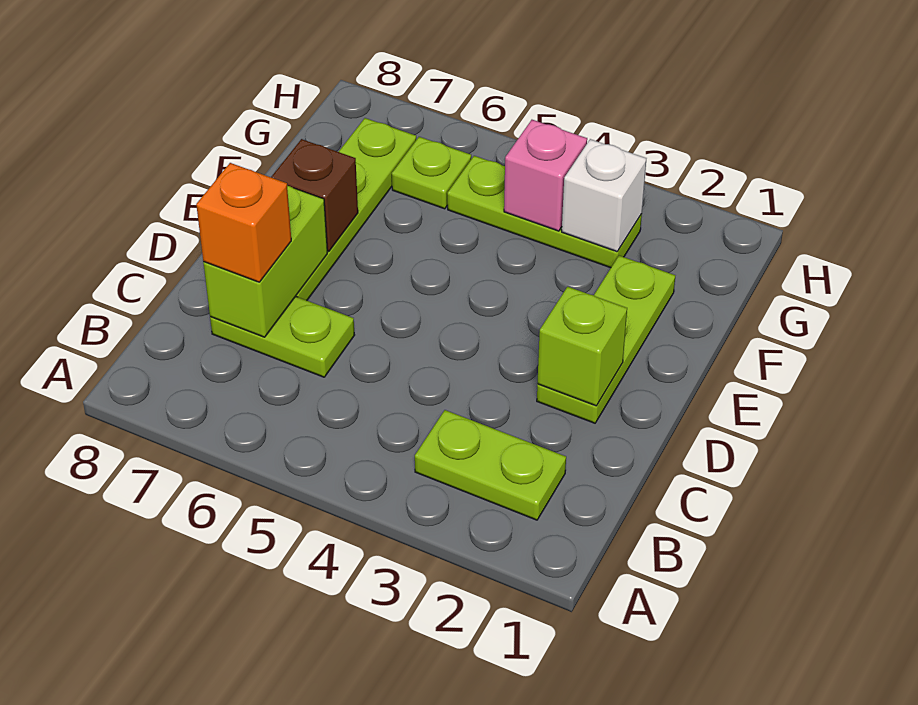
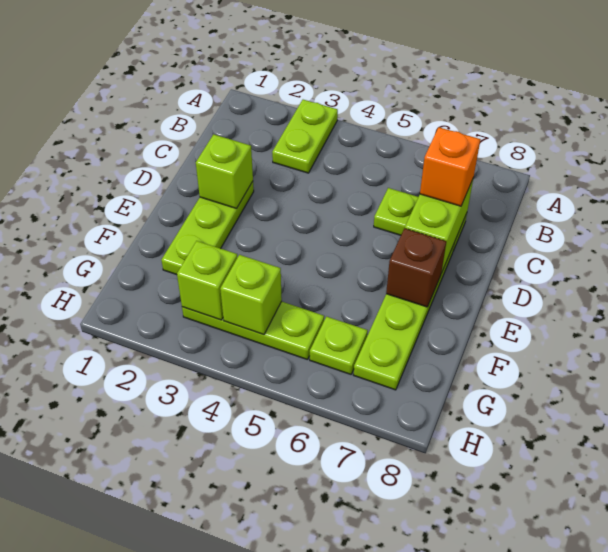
lime plate B2:B3 level 1 -> lime plate A3:B3 level 1
white brick G3 level 2 -> lime brick G3 level 2
pink brick G4 level 2 -> lime brick G4 level 2

